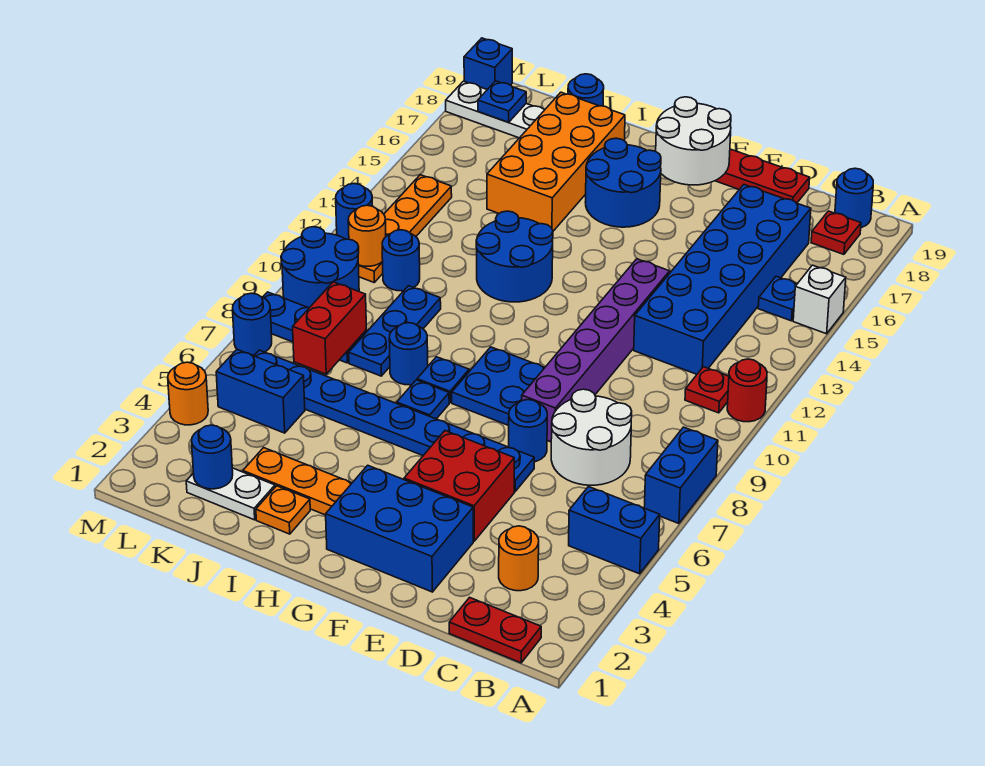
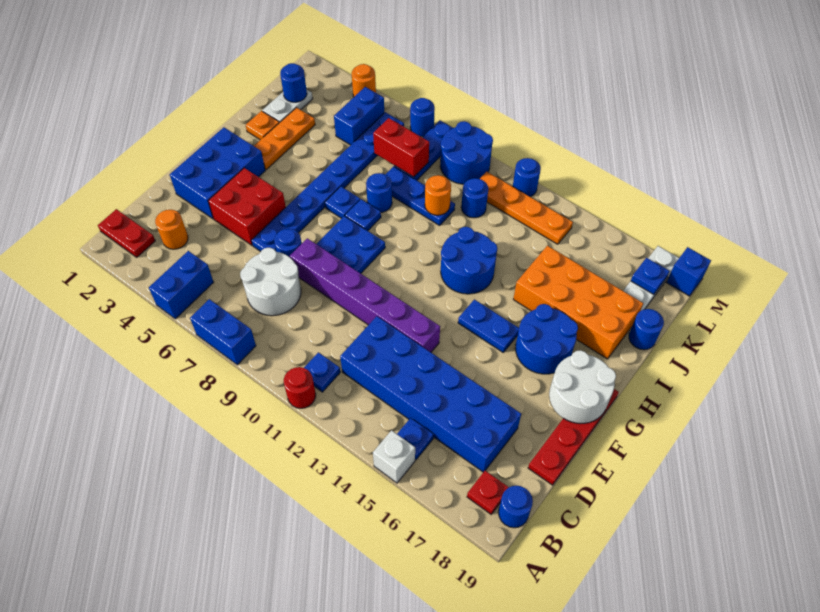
red plate B1:C1 level 1 -> red plate B1:B2 level 1
red plate B11 level 1 -> blue plate B11 level 1
none -> blue plate G14:G15 level 1
orange round brick L11 level 2 -> orange round brick J10 level 2

